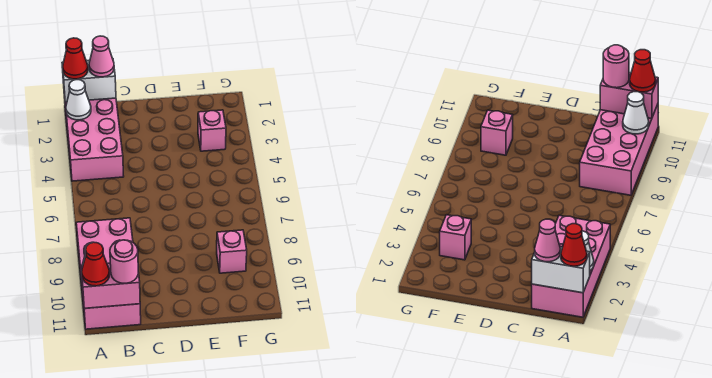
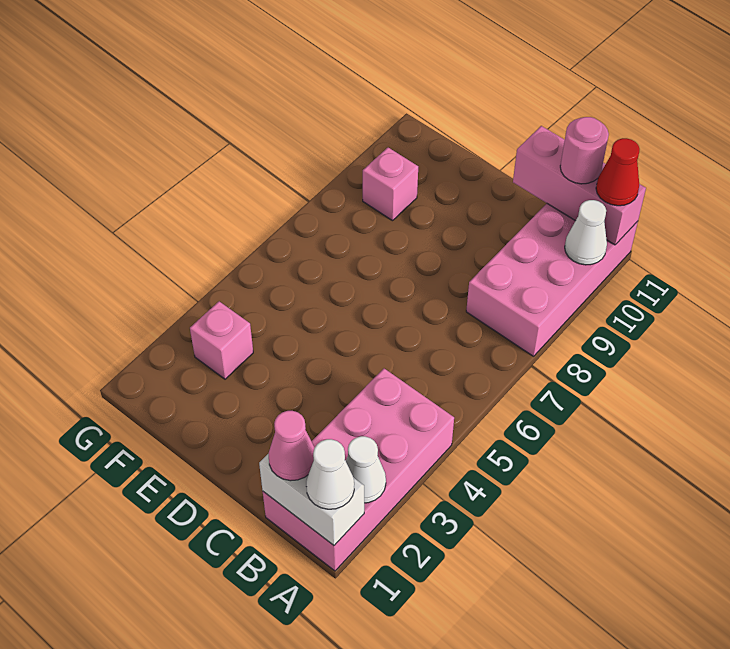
red cone A1 level 3 -> white cone A1 level 3
pink brick A11:B11 level 2 -> pink brick A11:C11 level 2

